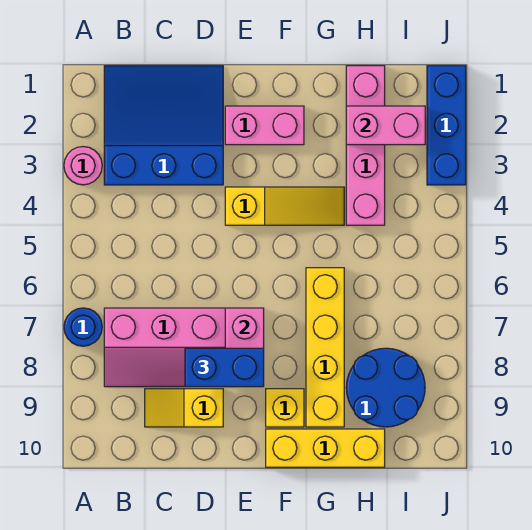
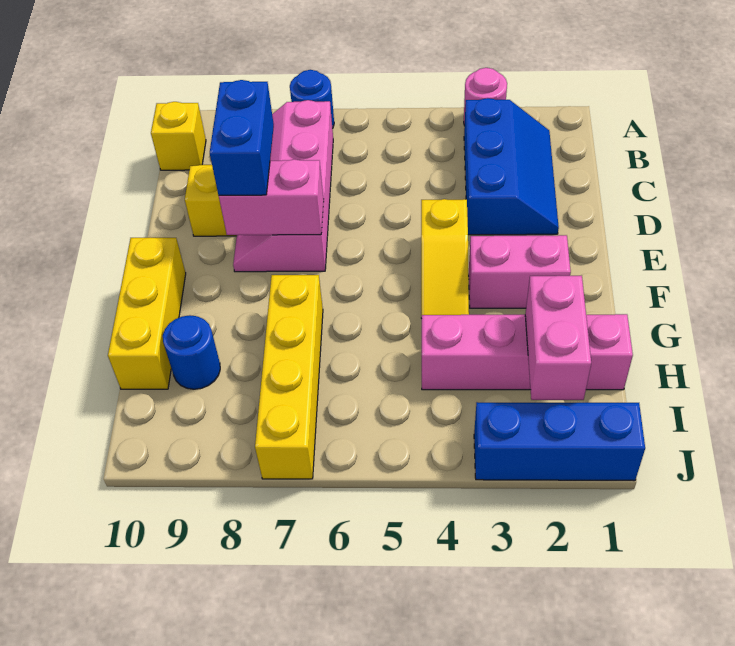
blue slope B1:D3 level 1 top 3 -> blue slope B2:D3 level 1 top 3
pink brick E2:F2 level 1 -> pink brick F2:F3 level 1
yellow brick F9 level 1 -> yellow brick B10 level 1
yellow brick G6:G9 level 1 -> yellow brick G7:J7 level 1
blue round brick H8:I9 level 1 -> blue round brick H9 level 1

